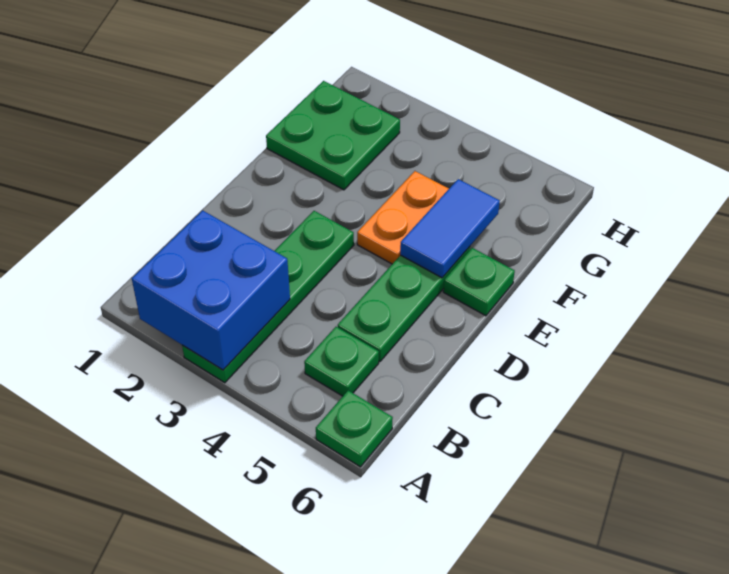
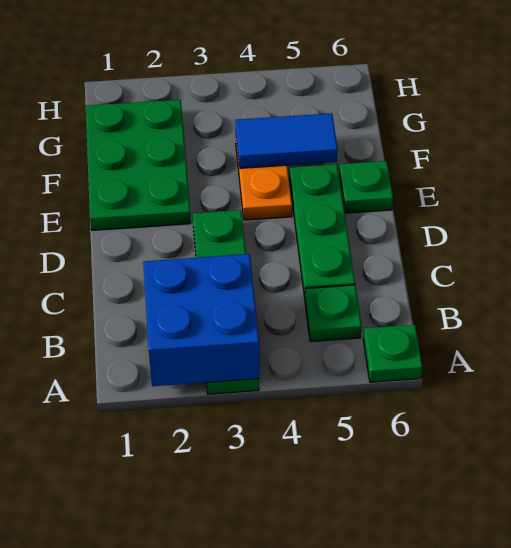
blue tile E5:F5 level 2 -> blue tile F4:F5 level 2
green plate F1:G2 level 1 -> green plate E1:G2 level 1

